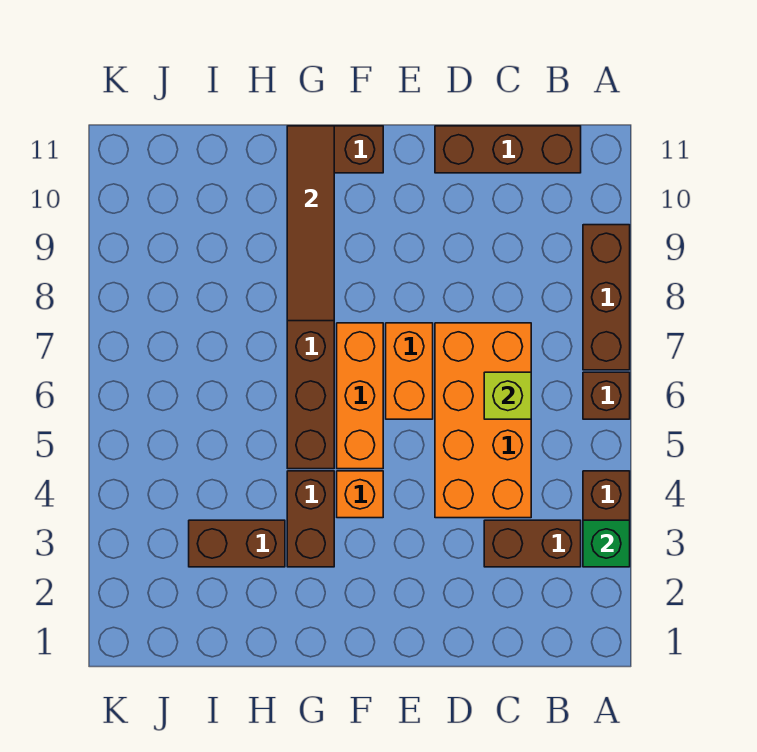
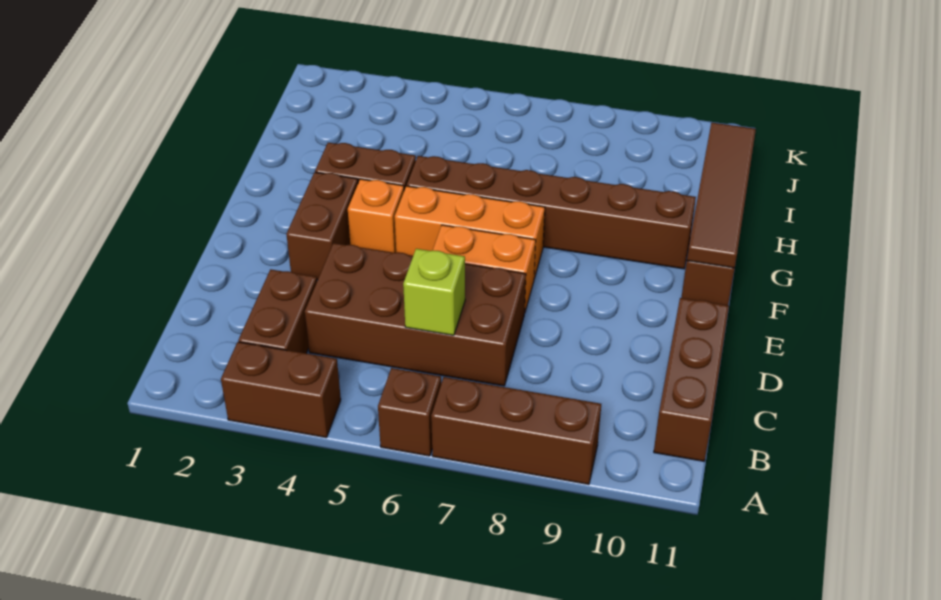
green brick A3 level 2 -> none
orange brick C4:D7 level 1 -> brown brick C4:D7 level 1
brown tile G8:G11 level 2 -> brown tile F11:I11 level 2
brown brick H3:I3 level 1 -> brown brick E3:F3 level 1

